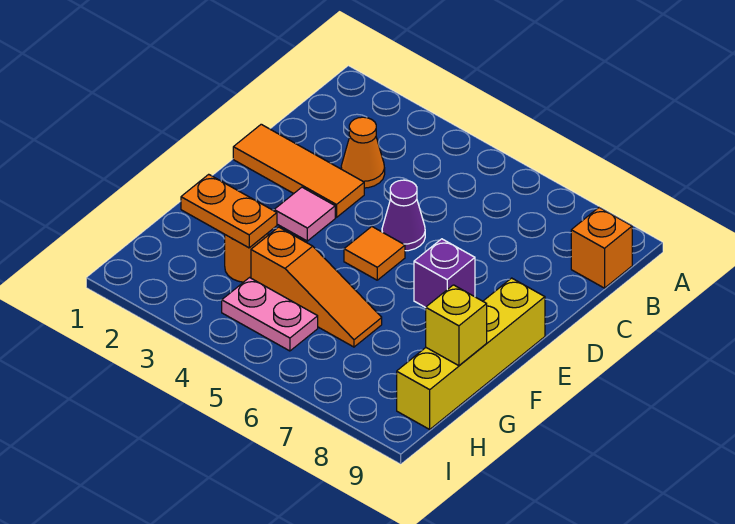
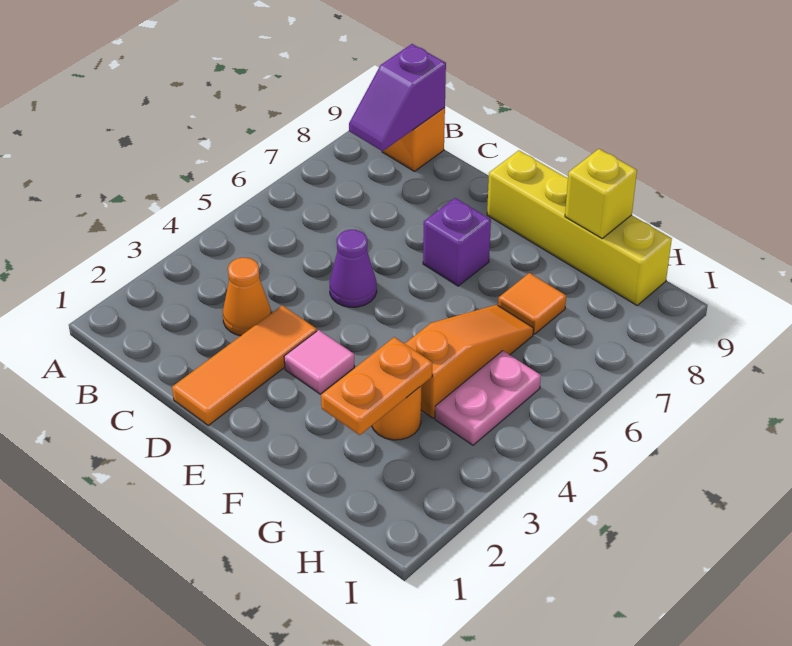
none -> purple slope B8:B9 level 2 top 9
orange tile E5 level 1 -> orange tile G7 level 1

